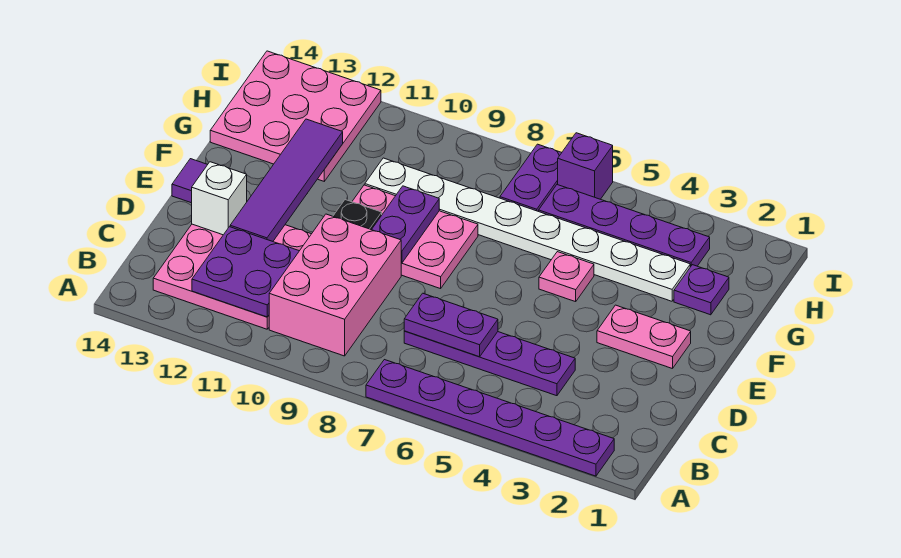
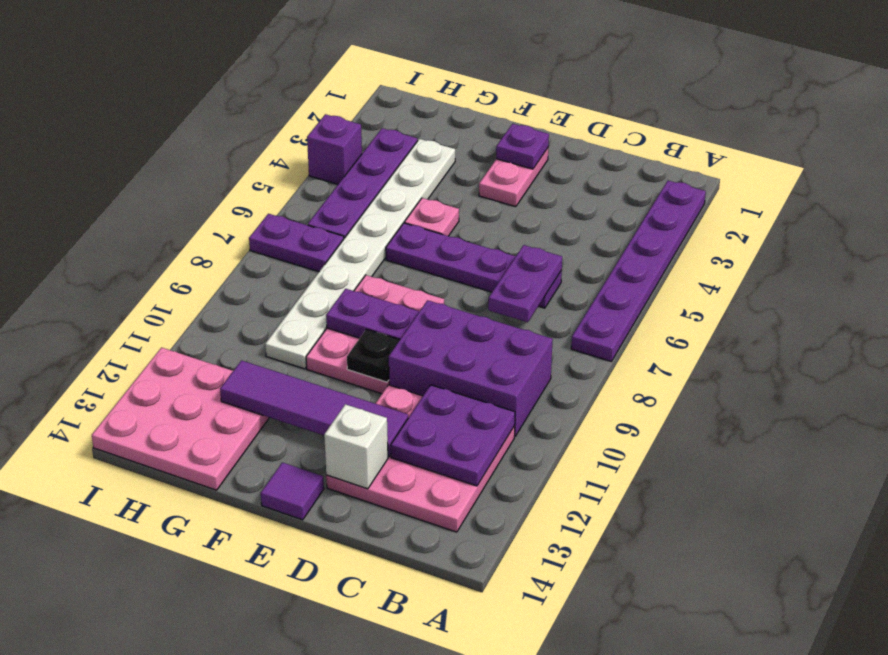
pink brick B9:D10 level 1 -> purple brick B9:D10 level 1
purple plate C4:C7 level 1 -> purple plate C6:F6 level 1
purple plate G2 level 1 -> purple plate E2 level 2
purple brick I6 level 1 -> purple brick I4 level 1

